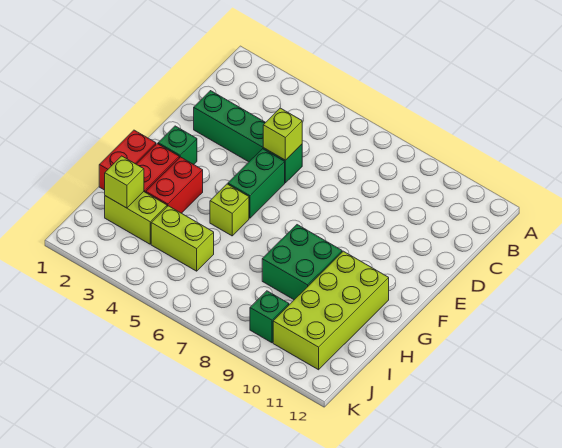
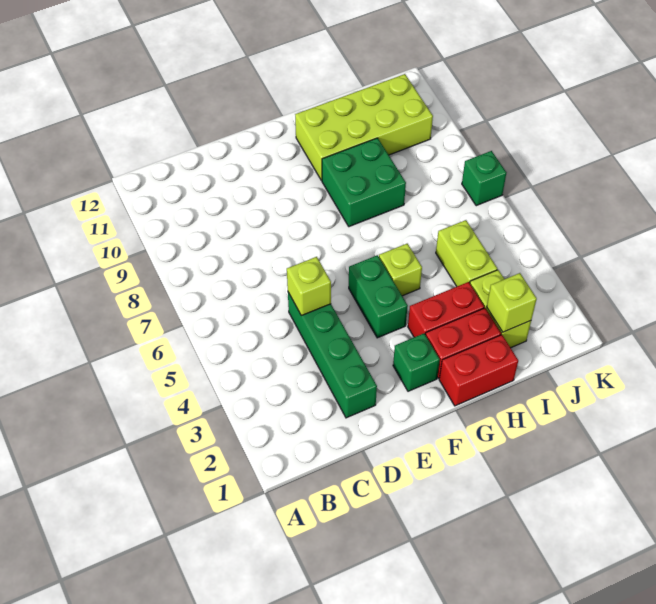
green brick E5:F5 level 1 -> green brick F4:F5 level 1
green brick J9 level 1 -> green brick K7 level 1

